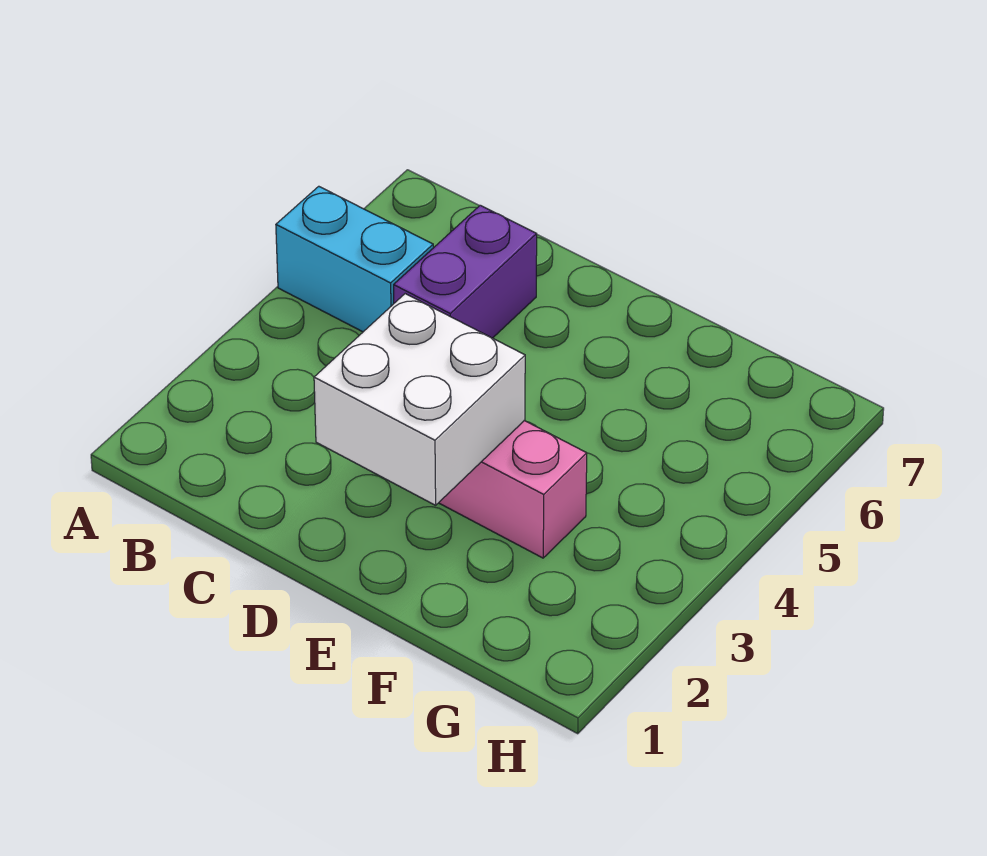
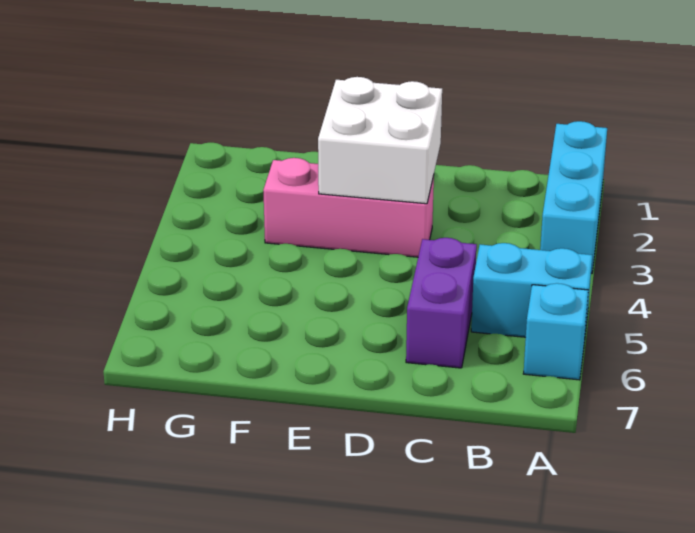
none -> cyan brick A1:A3 level 1
none -> cyan brick A6 level 1

